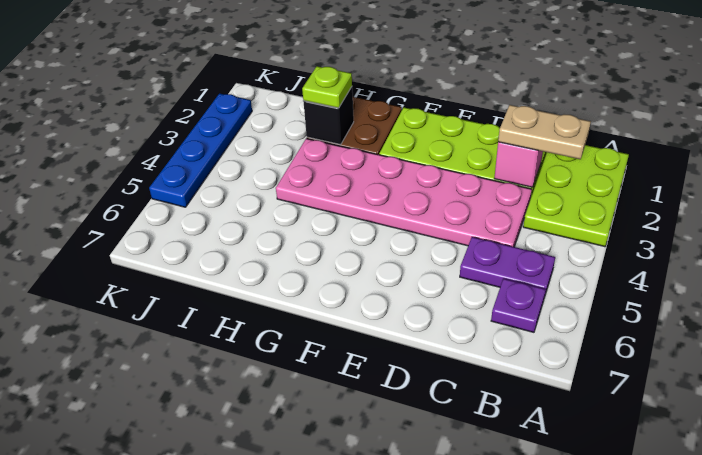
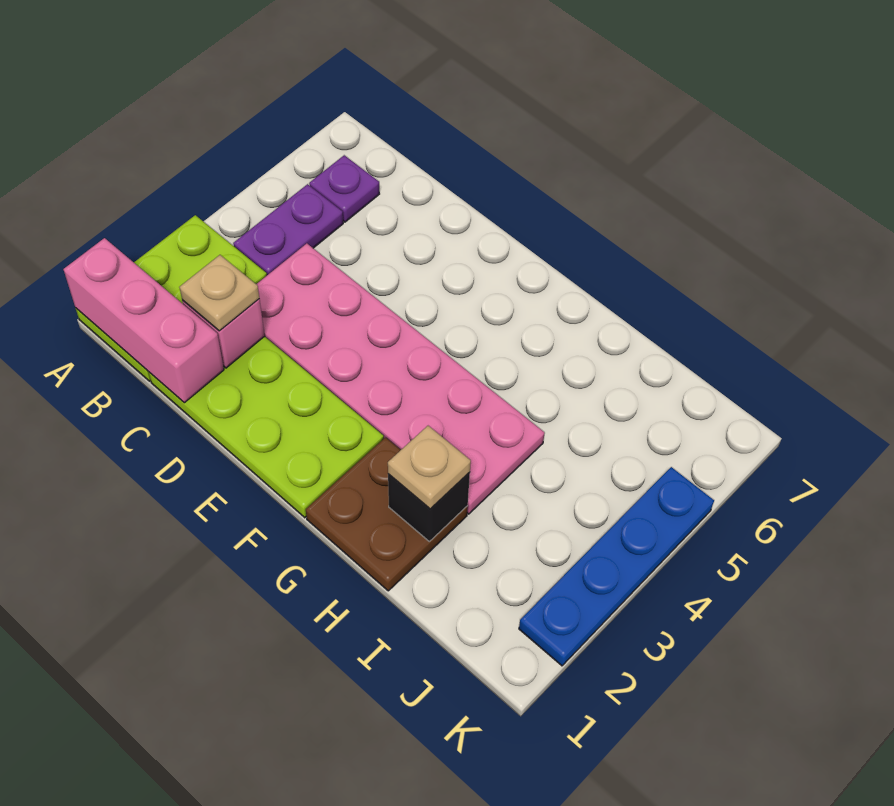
none -> pink brick A1:C1 level 2
tan plate B2:C2 level 3 -> tan plate C2 level 3
purple plate B5:C5 level 1 -> purple plate B4:B5 level 1
lime plate H2 level 3 -> tan plate H2 level 3

